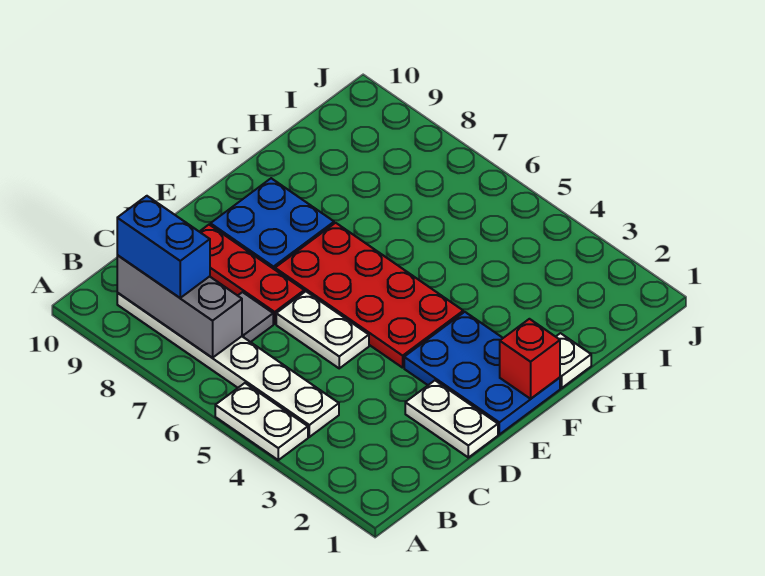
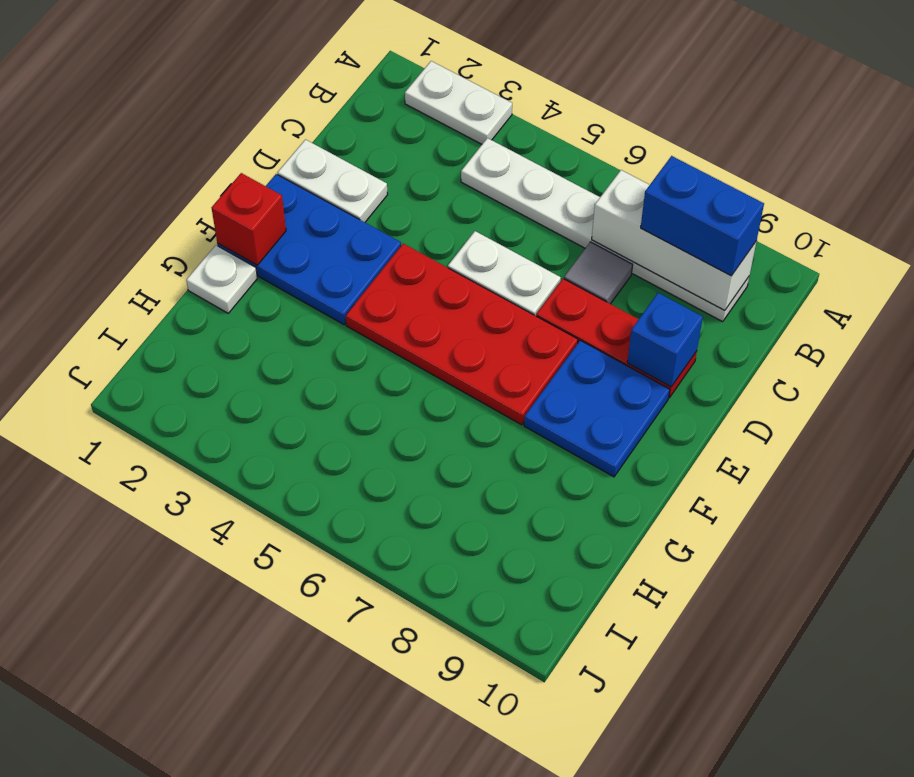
white plate A4:A5 level 1 -> white plate A2:A3 level 1
grey brick B7:B9 level 2 -> white brick B7:B9 level 2
none -> blue brick D9 level 2

